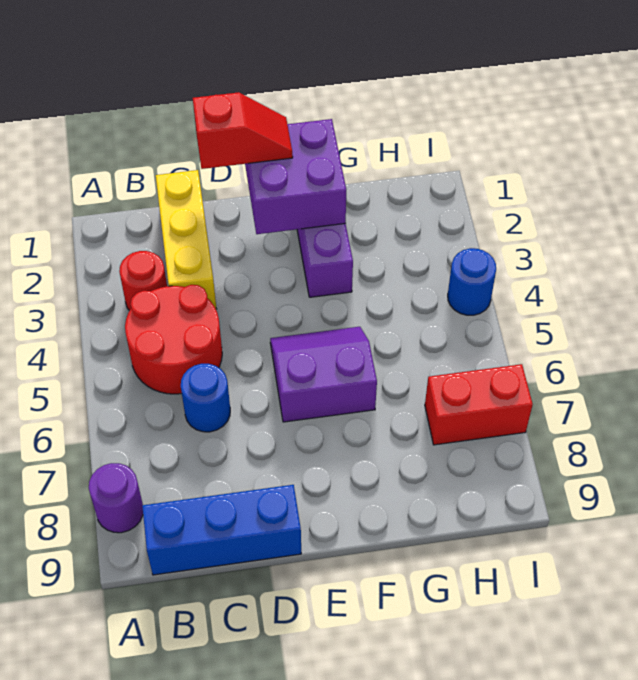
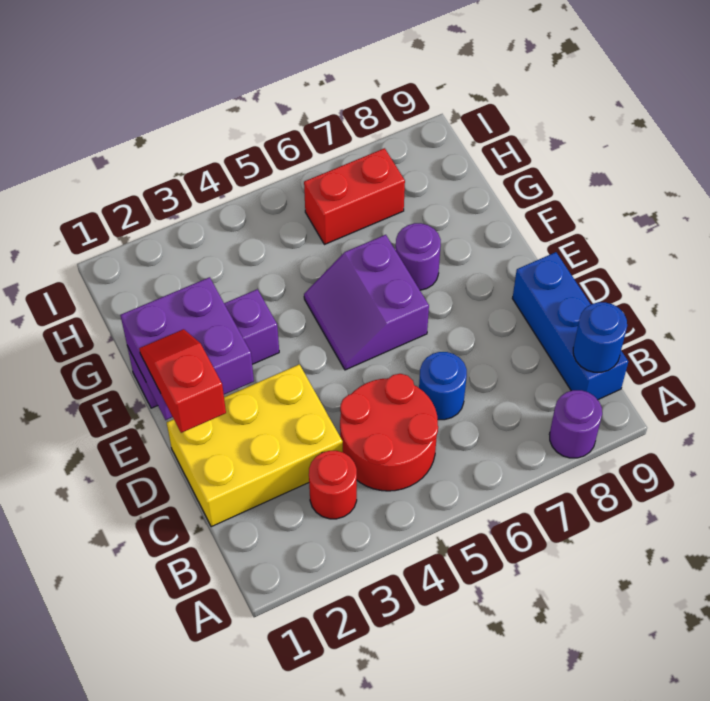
yellow brick C1:C3 level 1 -> yellow brick C1:D3 level 1
none -> purple round brick F7 level 1
red brick H7:I7 level 1 -> red brick H6:H7 level 1
blue round brick I4 level 1 -> blue round brick B9 level 2

